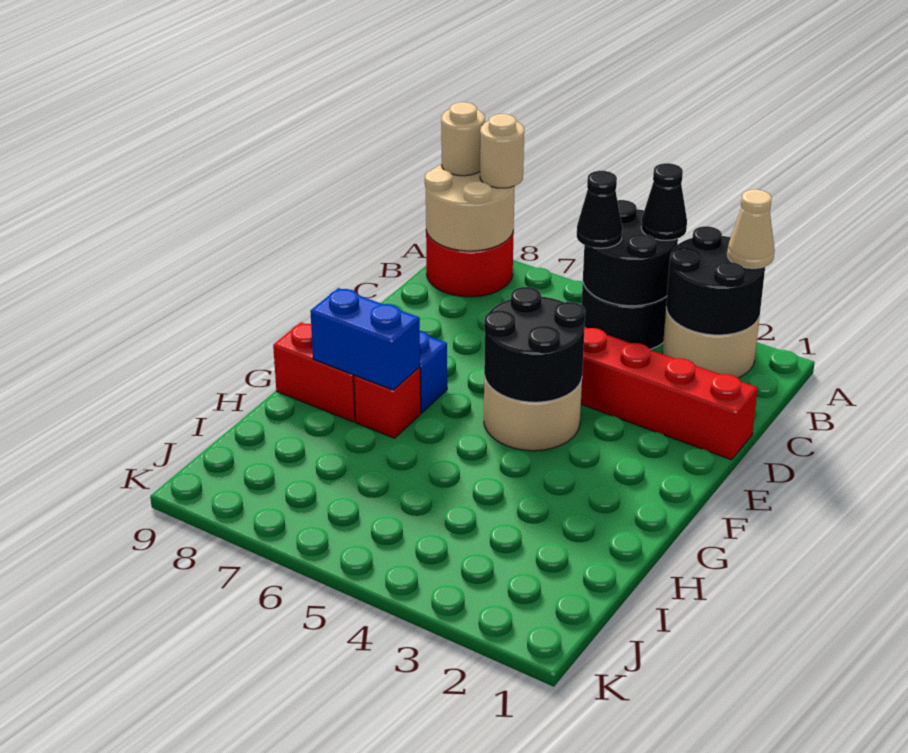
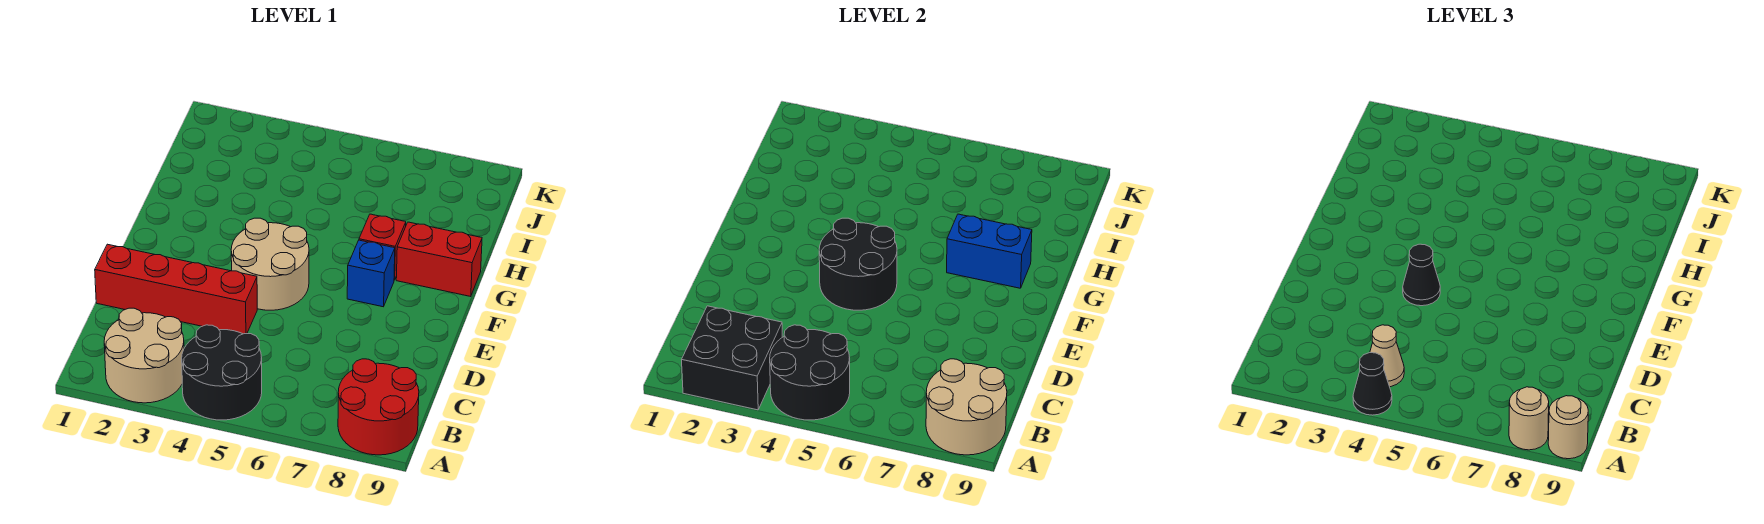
black round brick A2:B3 level 2 -> black brick A2:B3 level 2
tan cone A2 level 3 -> tan cone B4 level 3
black cone B5 level 3 -> black cone E4 level 3

